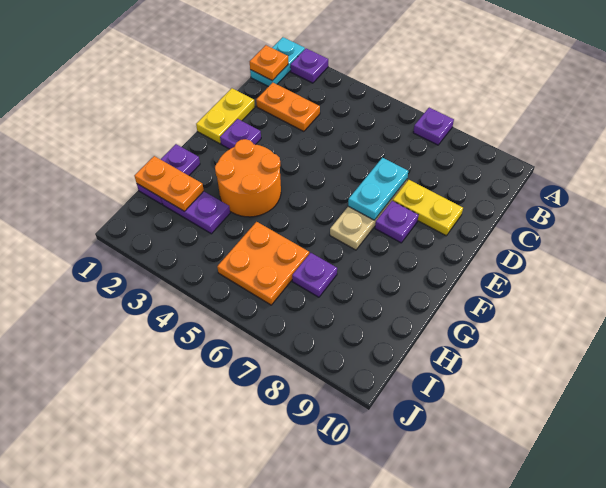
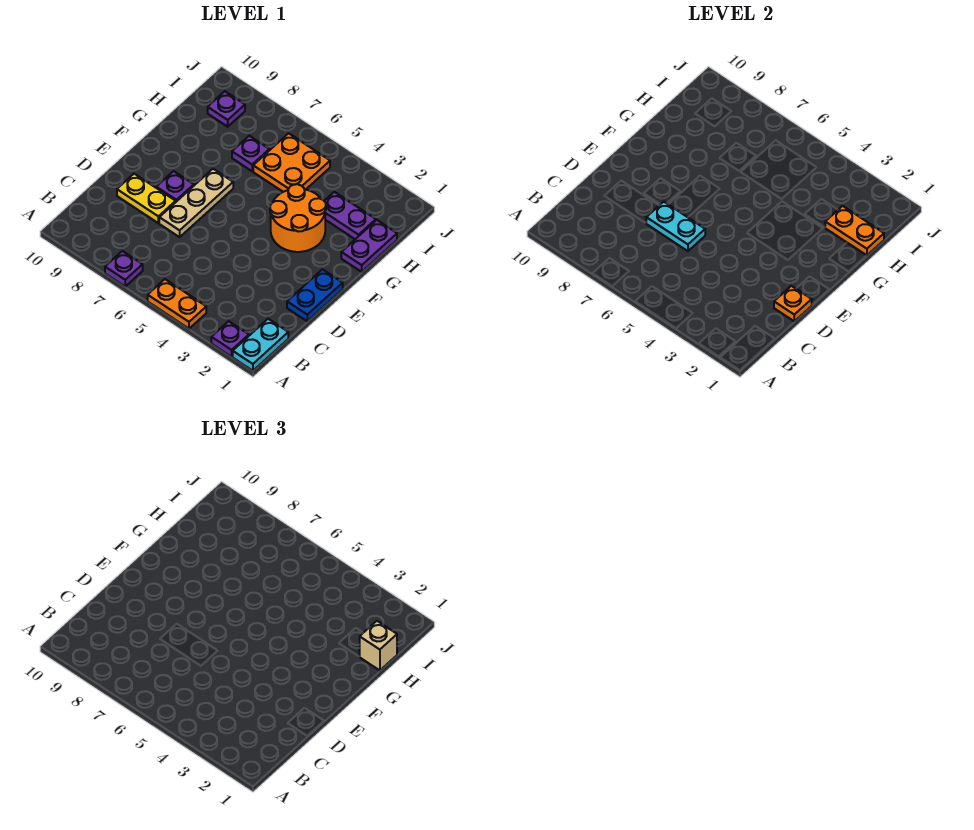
orange plate B1 level 2 -> orange plate D1 level 2
orange plate C2:C3 level 1 -> orange plate A4:A5 level 1
yellow plate D1:E1 level 1 -> blue plate D1:E1 level 1
cyan plate D7:E7 level 2 -> cyan plate D6:D7 level 2
purple plate E2 level 1 -> purple plate I9 level 1
none -> tan brick H1 level 3

